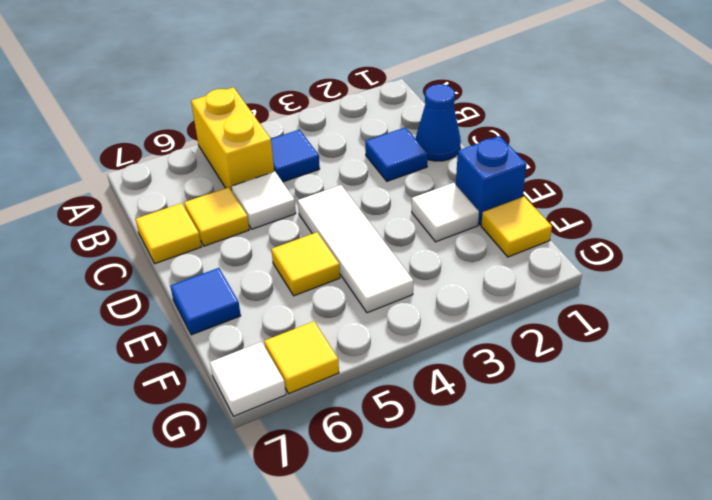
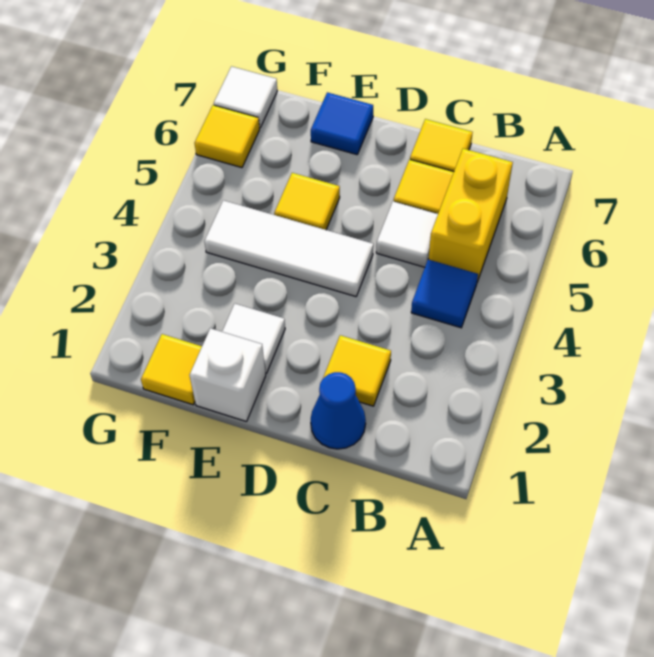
yellow brick A5:B5 level 1 -> yellow brick B5:B6 level 1
blue tile C2 level 1 -> yellow tile C2 level 1
blue brick E1 level 1 -> white brick E1 level 1

